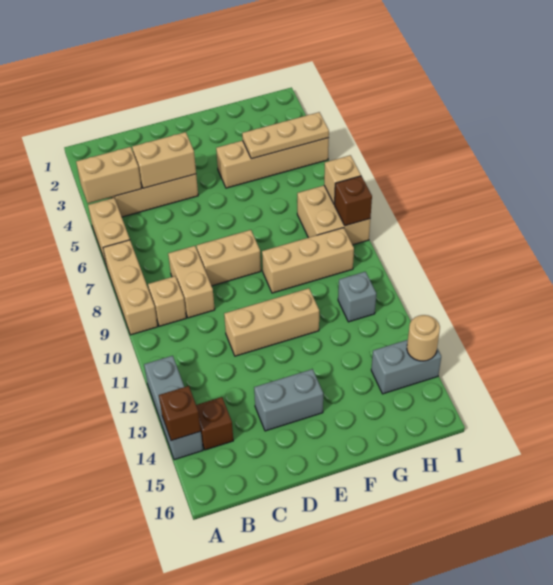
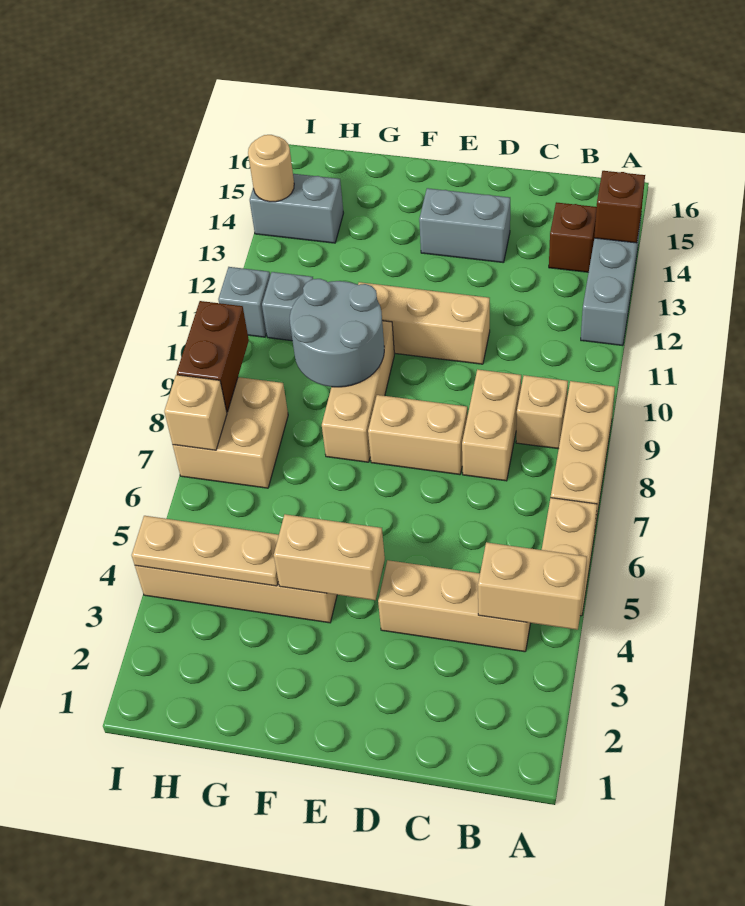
tan brick C4:D4 level 2 -> tan brick E4:F4 level 2
tan brick F9:H9 level 1 -> tan brick F8:F10 level 1
none -> grey round brick F9:G10 level 2
brown brick I8 level 2 -> brown brick I8:I9 level 2
none -> grey brick I11 level 1

